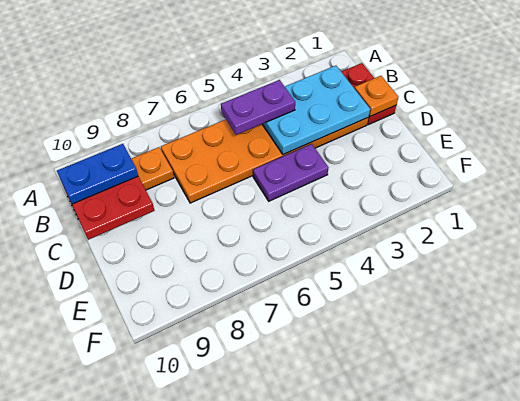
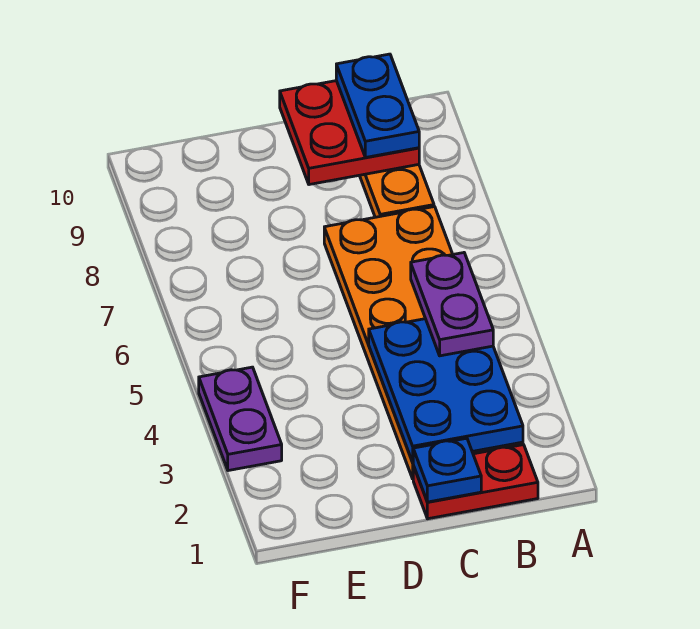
cyan plate B2:C4 level 2 -> blue plate B2:C4 level 2
orange plate C1 level 2 -> blue plate C1 level 2
purple plate D4:D5 level 1 -> purple plate F3:F4 level 1

